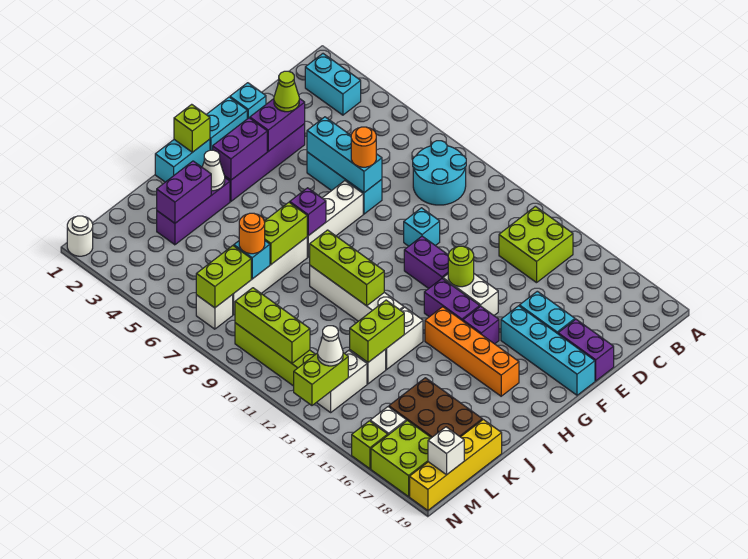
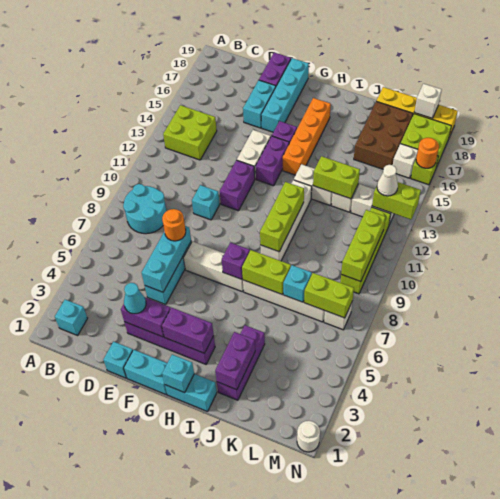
cyan brick B2:B3 level 1 -> cyan brick B2 level 1
lime cone E3 level 3 -> cyan cone E3 level 3
lime round brick F13 level 2 -> none
lime brick H1 level 2 -> cyan brick H1 level 2
purple brick I3:K3 level 1 -> purple brick J2:J4 level 1
white cone I3 level 2 -> none
purple brick J3:K3 level 2 -> purple brick J2:J3 level 2
orange round brick K7 level 3 -> orange round brick N16 level 2

